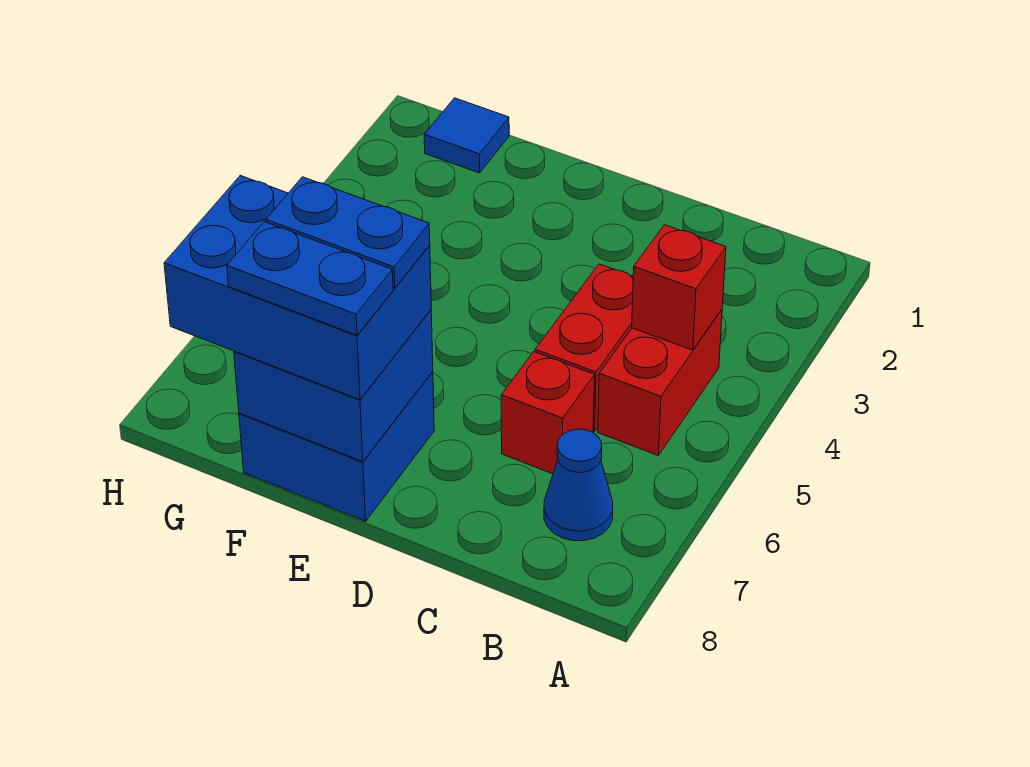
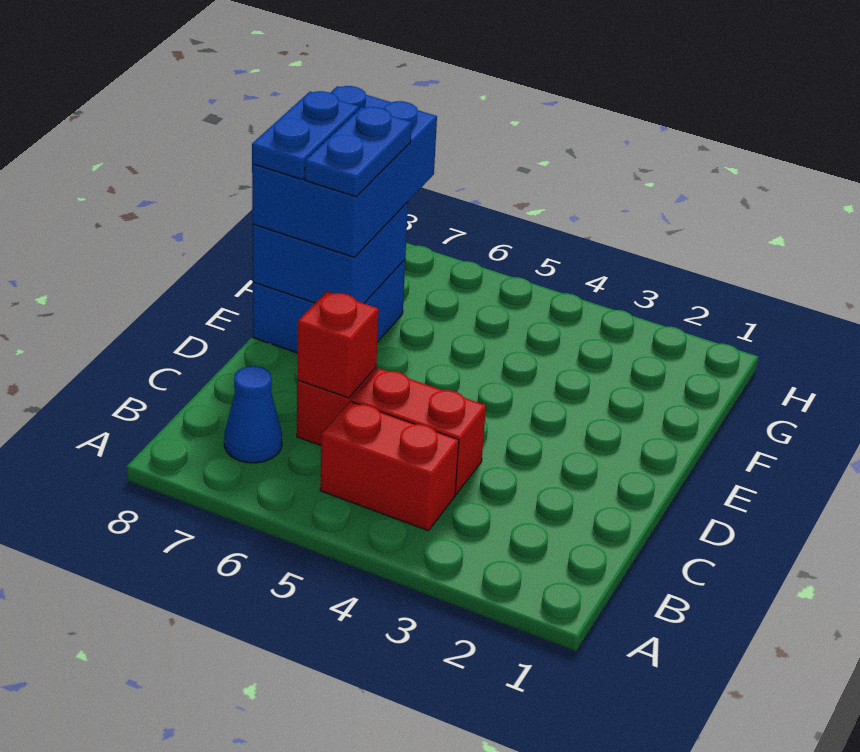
red brick B4 level 2 -> red brick C6 level 2
blue tile G1 level 1 -> none

